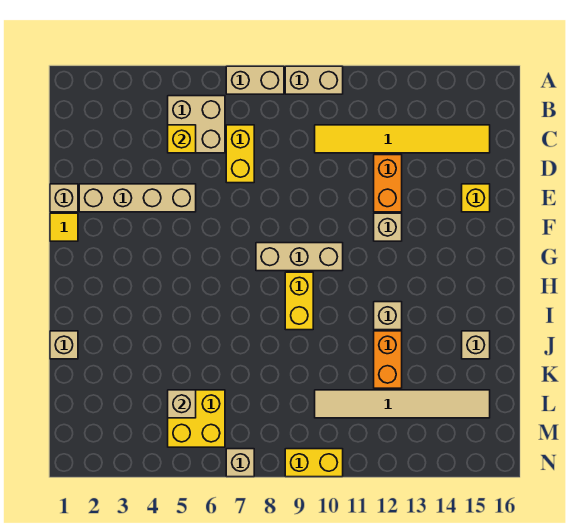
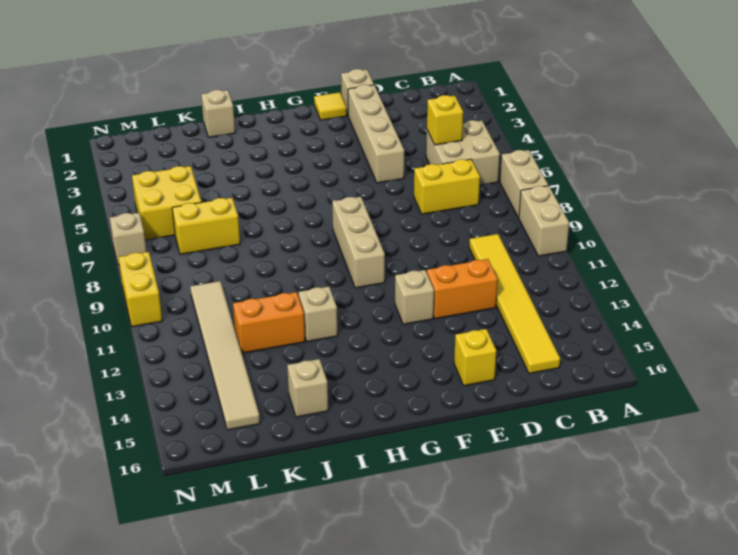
yellow brick H9:I9 level 1 -> yellow brick K7:L7 level 1
tan brick L5 level 2 -> none

